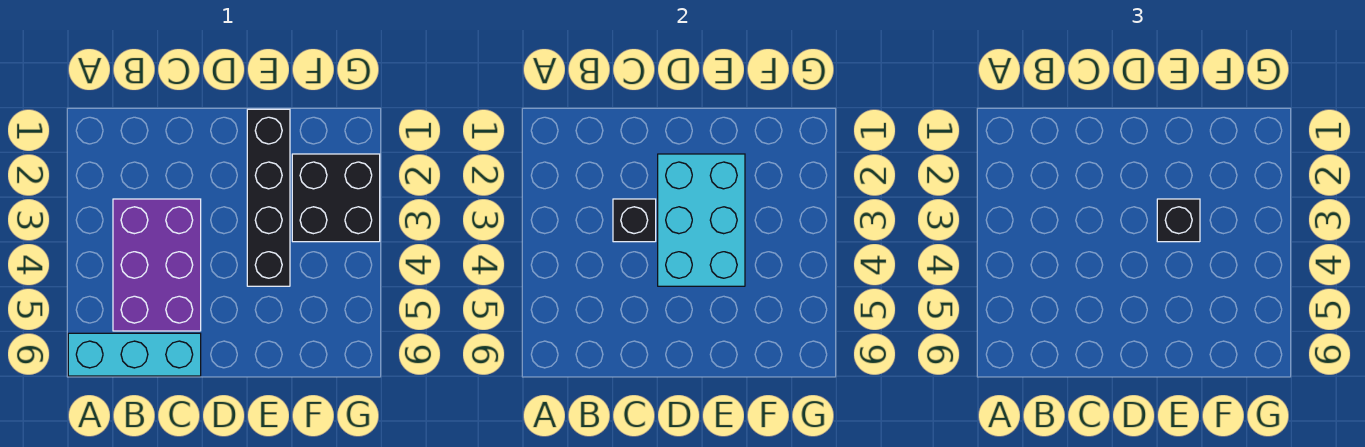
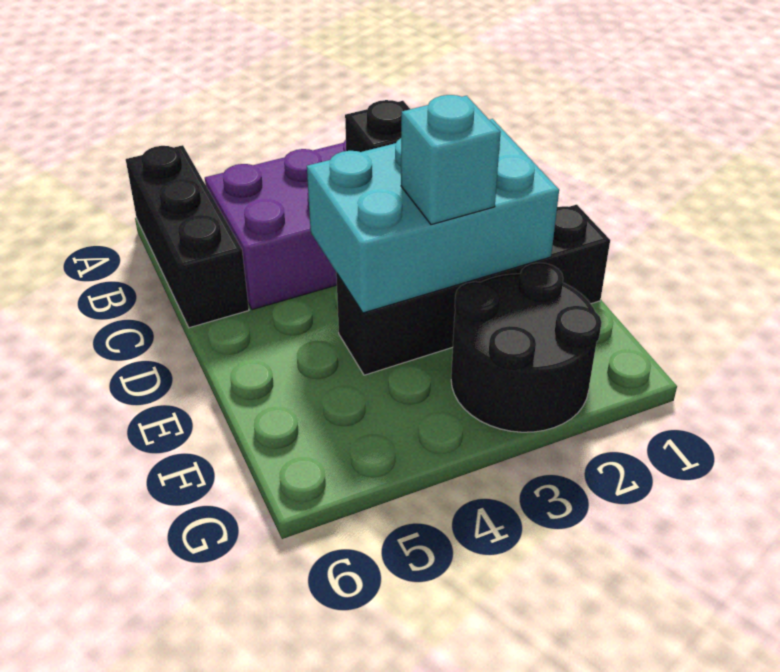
cyan brick A6:C6 level 1 -> black brick A6:C6 level 1
black brick E3 level 3 -> cyan brick E3 level 3
black brick F2:G3 level 1 -> black round brick F2:G3 level 1

